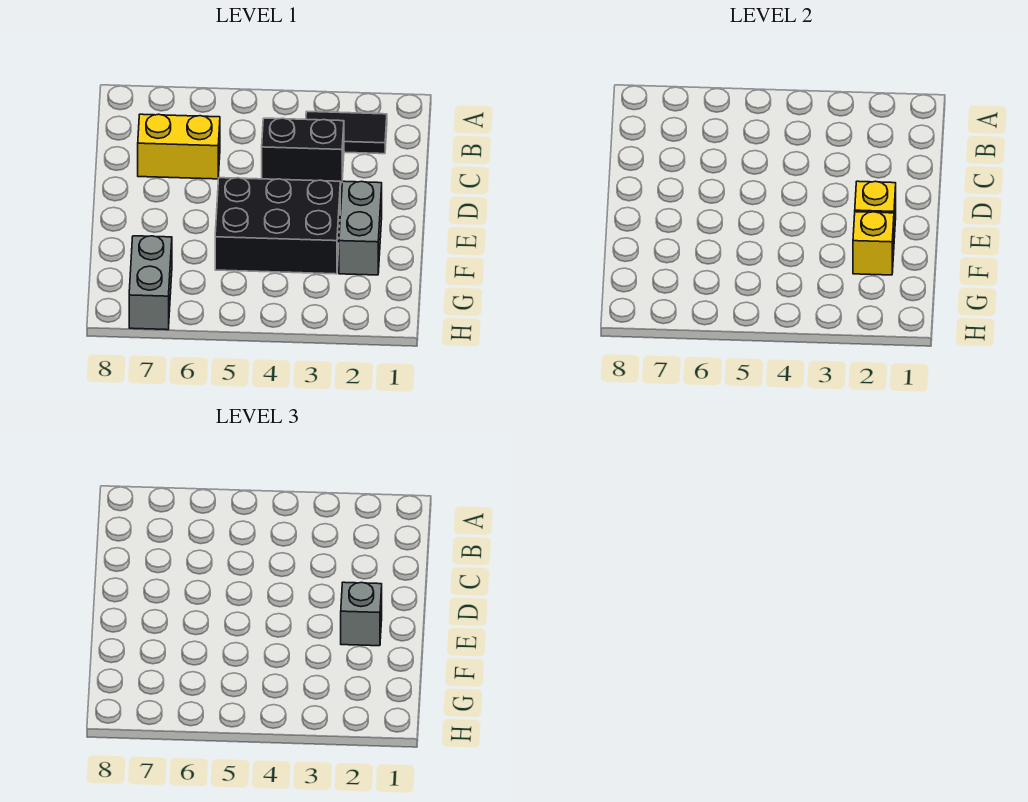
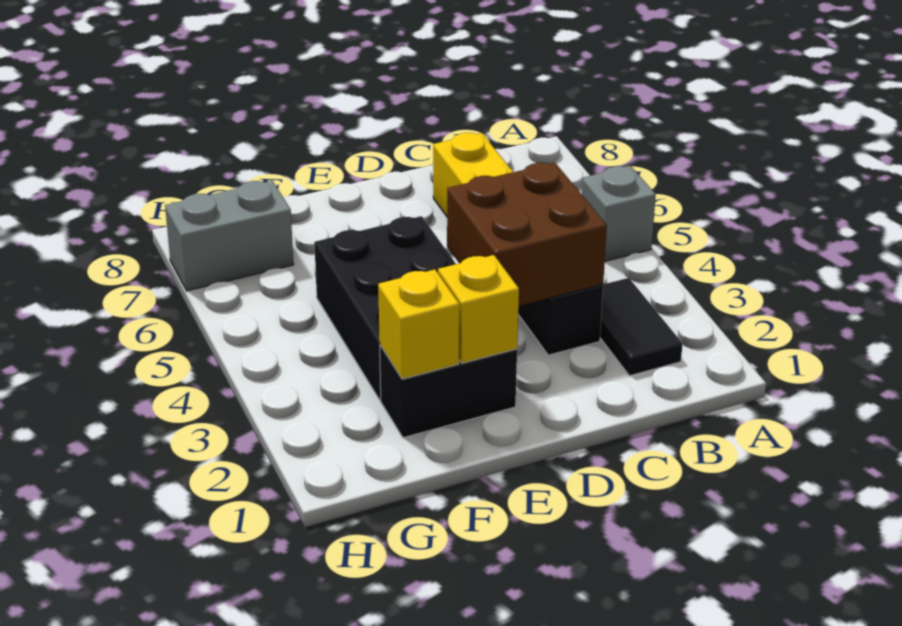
none -> brown brick C3:D4 level 2
grey brick E2:F2 level 1 -> black brick E2:F2 level 1
grey brick E2 level 3 -> grey brick A5 level 1

